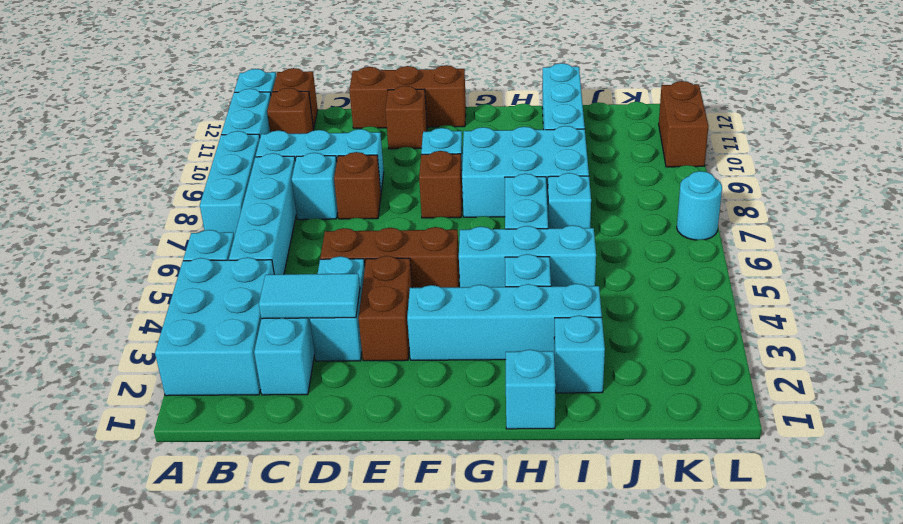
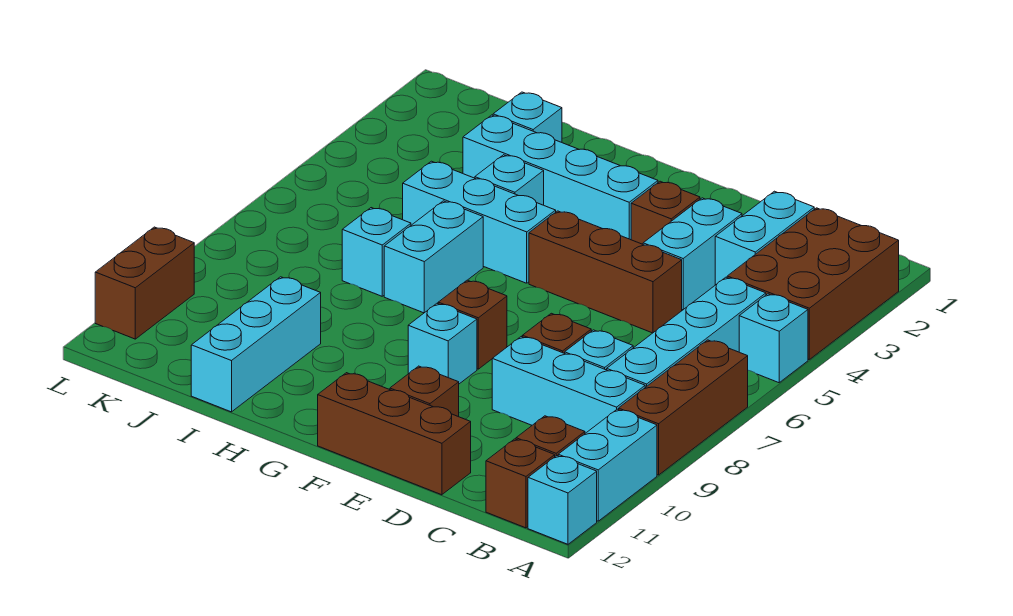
cyan brick A2:B4 level 1 -> brown brick A2:B4 level 1
cyan brick A7:A9 level 1 -> brown brick A7:A9 level 1
cyan tile C3:D3 level 2 -> none
brown brick E3:E4 level 1 -> brown brick E3 level 1
cyan brick G8:I9 level 1 -> none
cyan brick H1 level 1 -> none
cyan round brick L7 level 1 -> none

